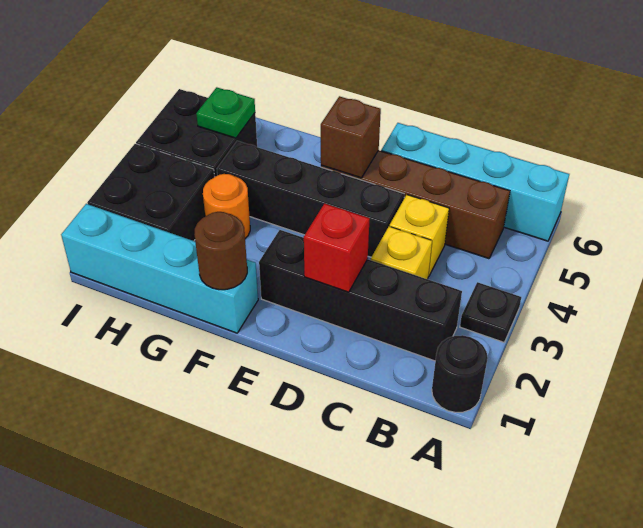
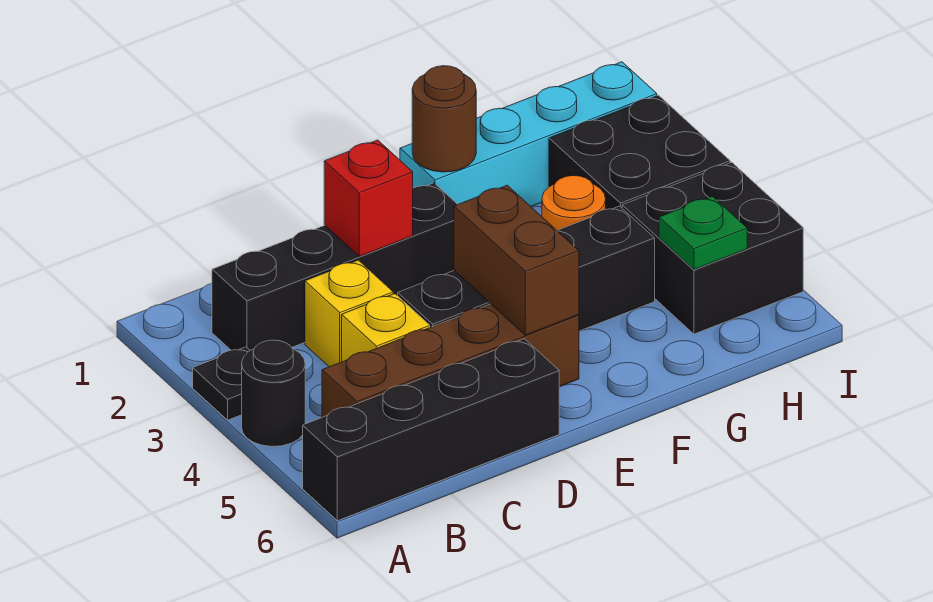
black round brick A1 level 1 -> black round brick A4 level 1
cyan brick A6:D6 level 1 -> black brick A6:D6 level 1
brown brick E5 level 2 -> brown brick E4:E5 level 2

